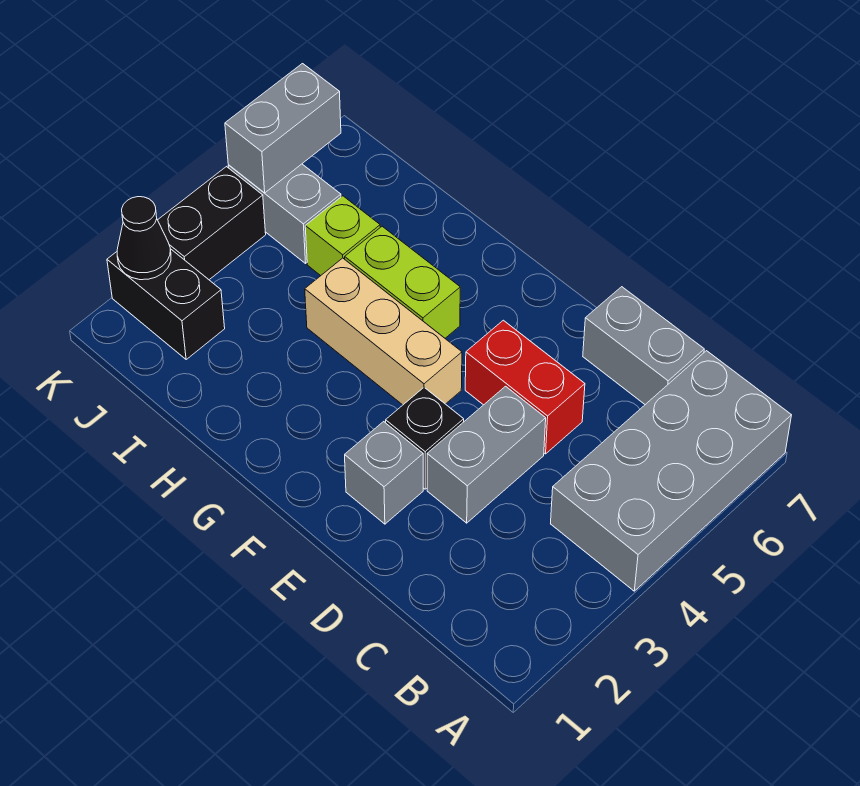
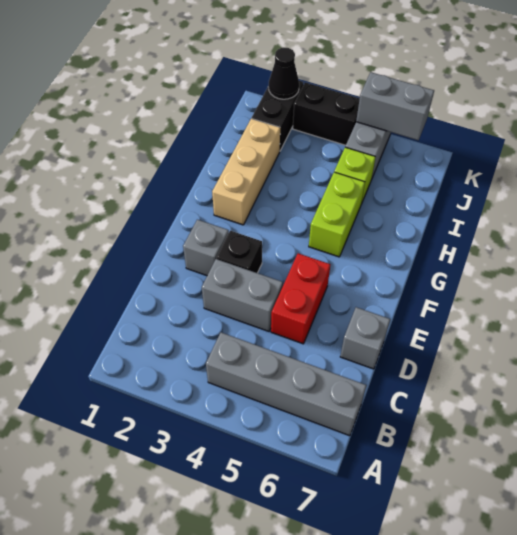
grey brick A4:B7 level 1 -> grey brick B4:B7 level 1
grey brick C7:D7 level 1 -> grey brick D7 level 1
tan brick F4:H4 level 1 -> tan brick G2:I2 level 1

